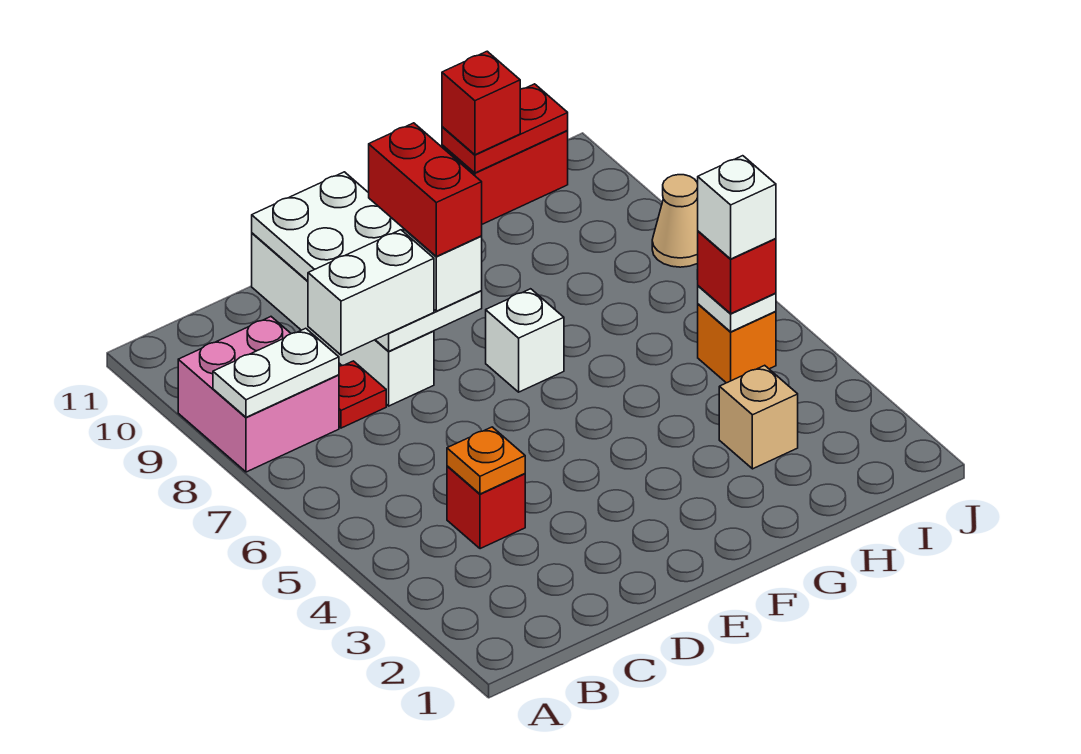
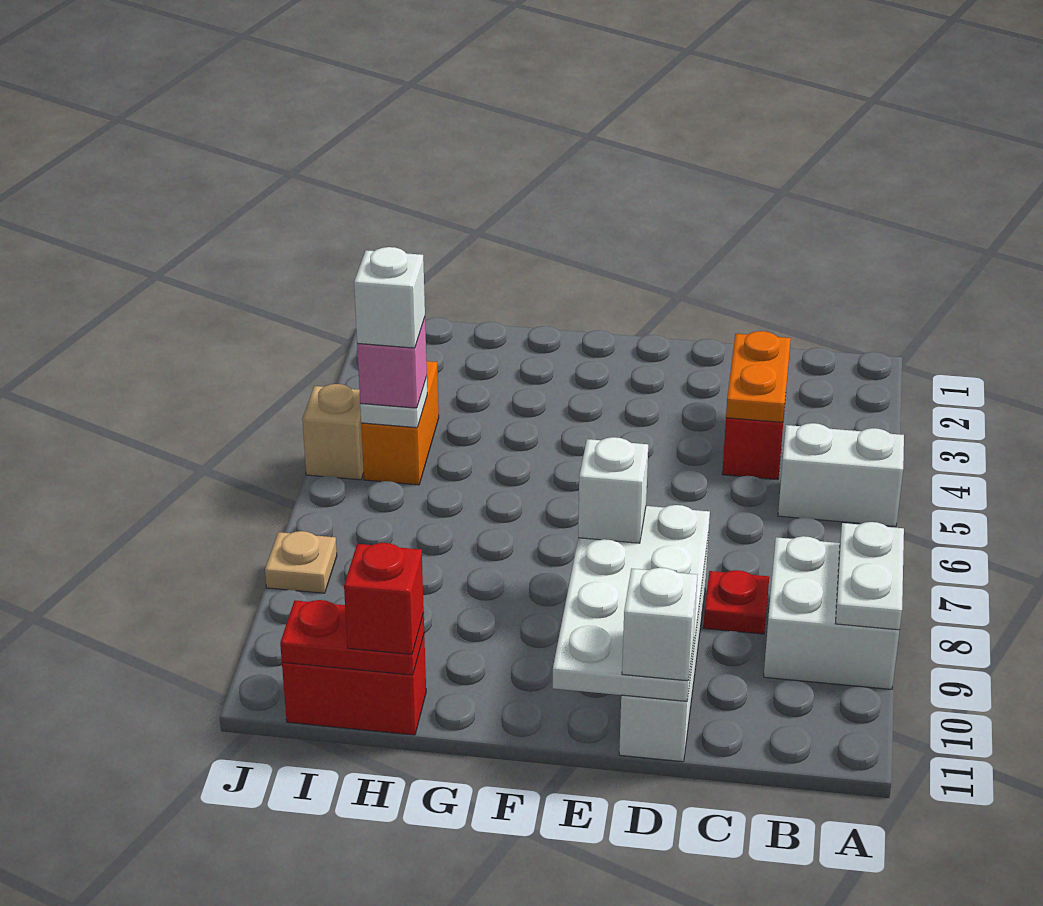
pink brick A8:B9 level 1 -> white brick A8:B9 level 1
white plate A8:B8 level 2 -> white plate A8:A9 level 2
orange plate C4 level 2 -> orange plate C3:C4 level 2
white brick C8:D8 level 3 -> white brick A5:B5 level 1
red brick E8:E9 level 4 -> none
white brick F7 level 1 -> white brick D11 level 3
tan brick H3 level 1 -> tan brick J5 level 1
orange brick I5 level 1 -> orange brick I4:I5 level 1
red brick I5 level 3 -> pink brick I5 level 3
tan cone J8 level 1 -> tan plate J8 level 1

